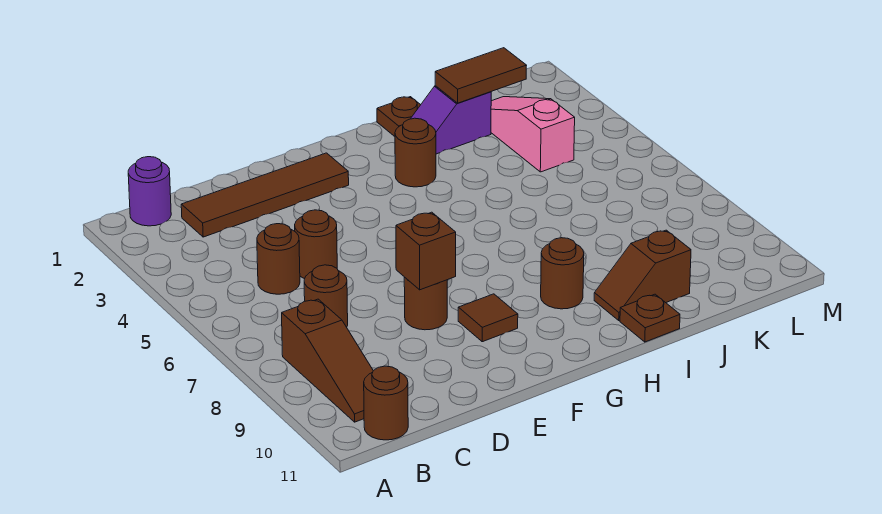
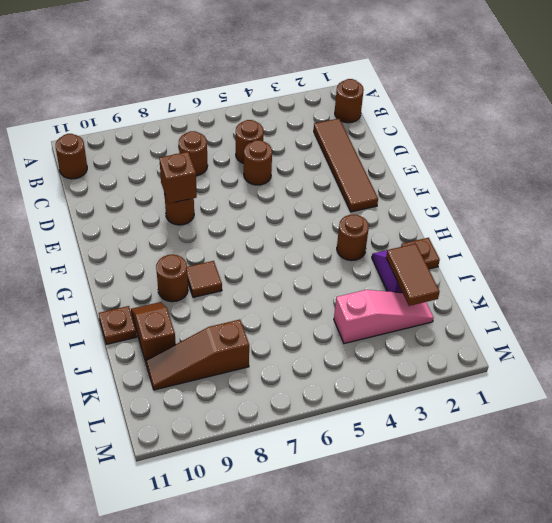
purple round brick B1 level 1 -> brown round brick B1 level 1
brown slope B8:B10 level 1 top 8 -> brown slope K8:K10 level 1 top 8
brown tile F9 level 1 -> brown tile H8 level 1

